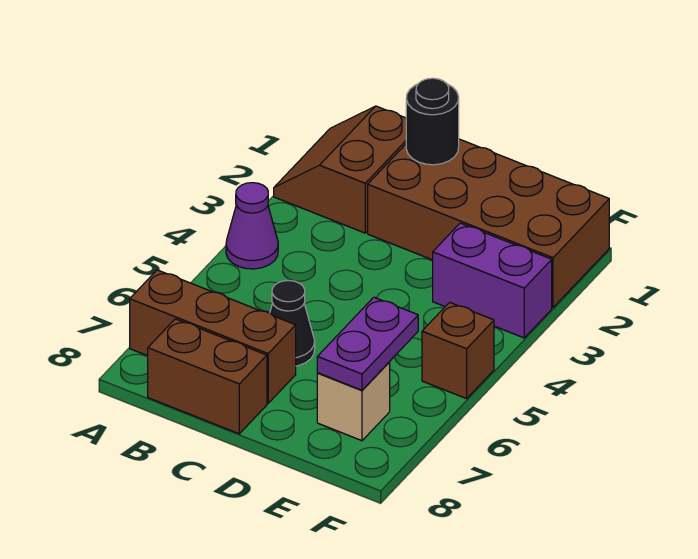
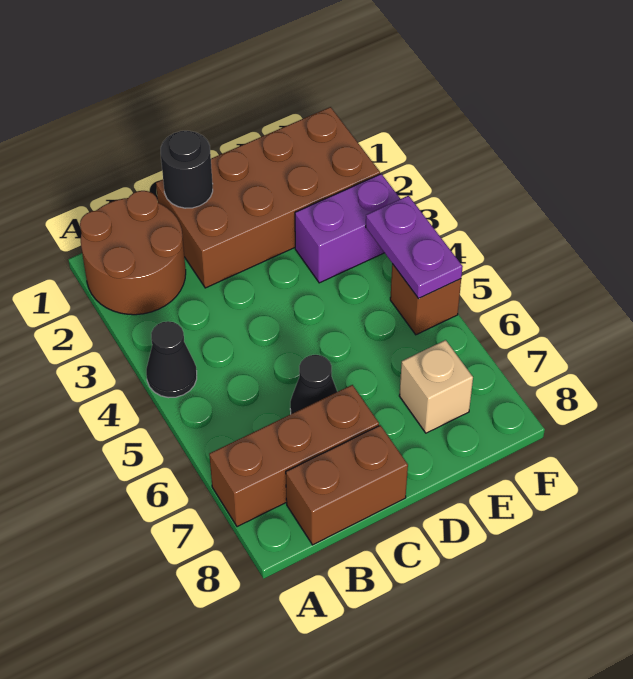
brown slope A1:B2 level 1 top B -> brown round brick A1:B2 level 1
purple cone A4 level 1 -> black cone A4 level 1
purple plate E6:E7 level 2 -> purple plate F4:F5 level 2

